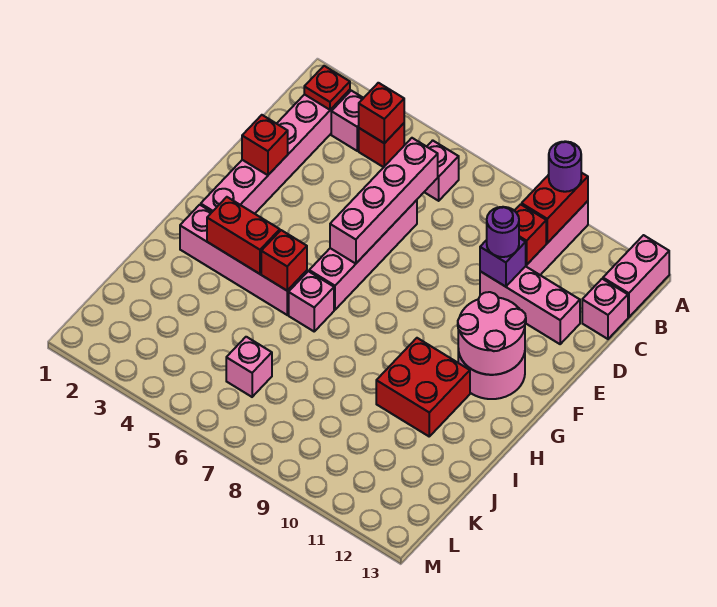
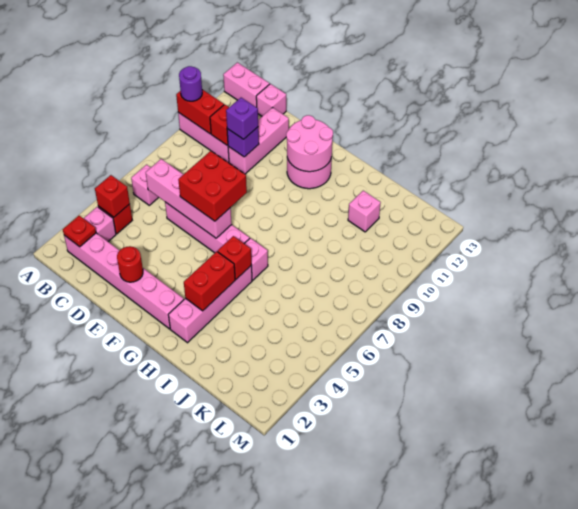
purple round brick D10 level 3 -> purple brick D10 level 3
red brick E2 level 2 -> red round brick E2 level 2
red brick H10:I11 level 1 -> red brick E6:F7 level 3
pink brick K6 level 1 -> pink brick J11 level 1

